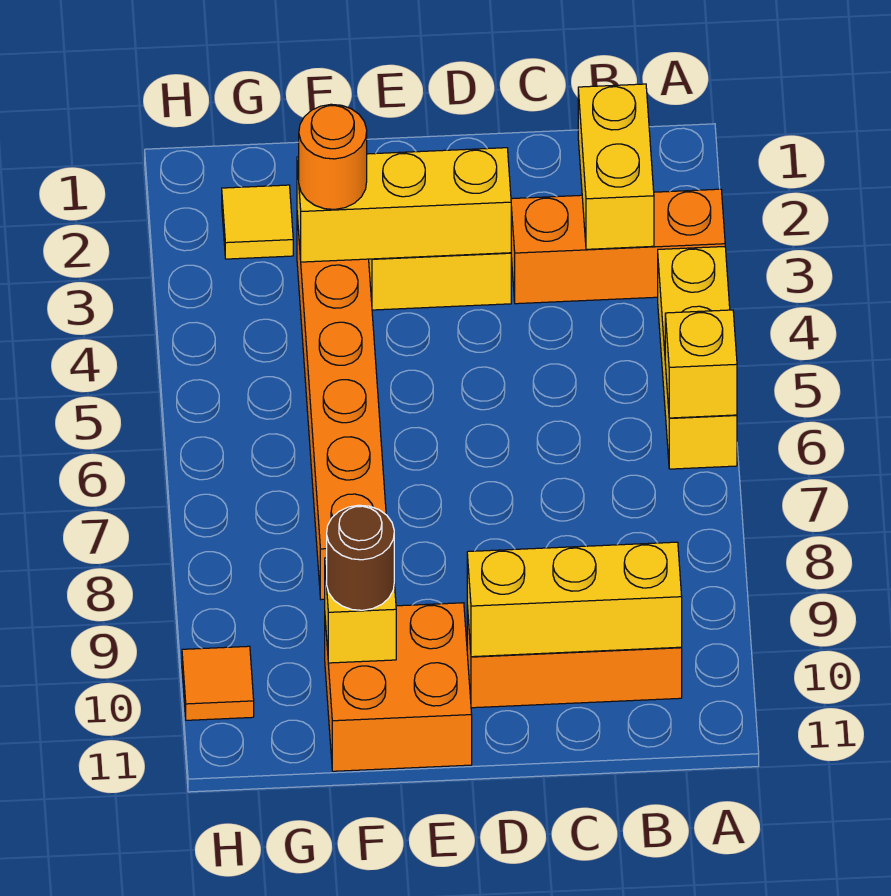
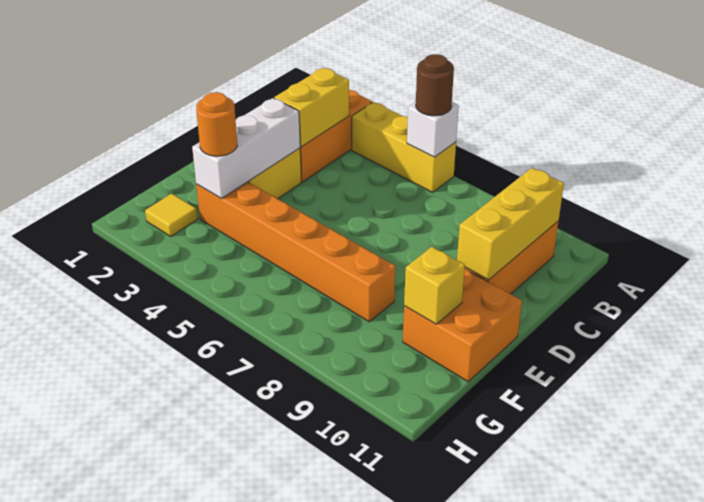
yellow brick A6 level 2 -> white brick A6 level 2
yellow brick B2:B3 level 2 -> yellow brick B3:C3 level 2
yellow brick D3:F3 level 2 -> white brick D3:F3 level 2
brown round brick F10 level 3 -> brown round brick A6 level 3
orange tile H10 level 1 -> none

